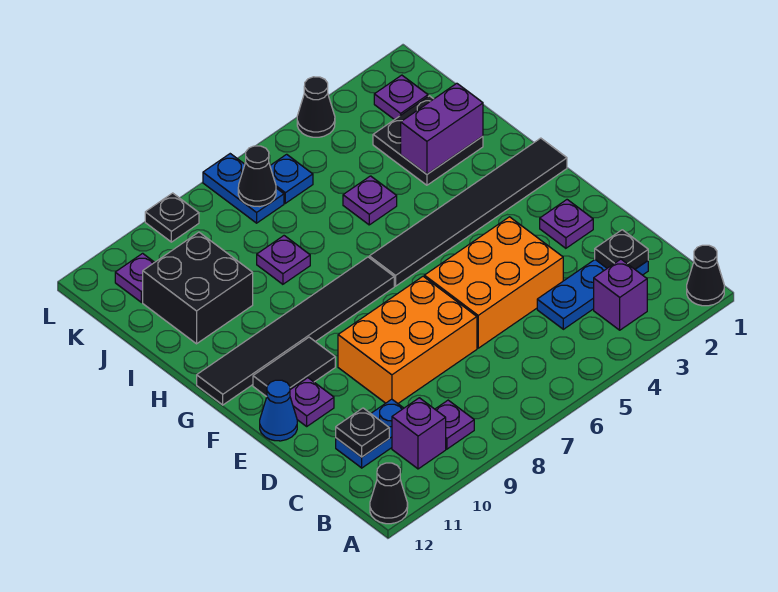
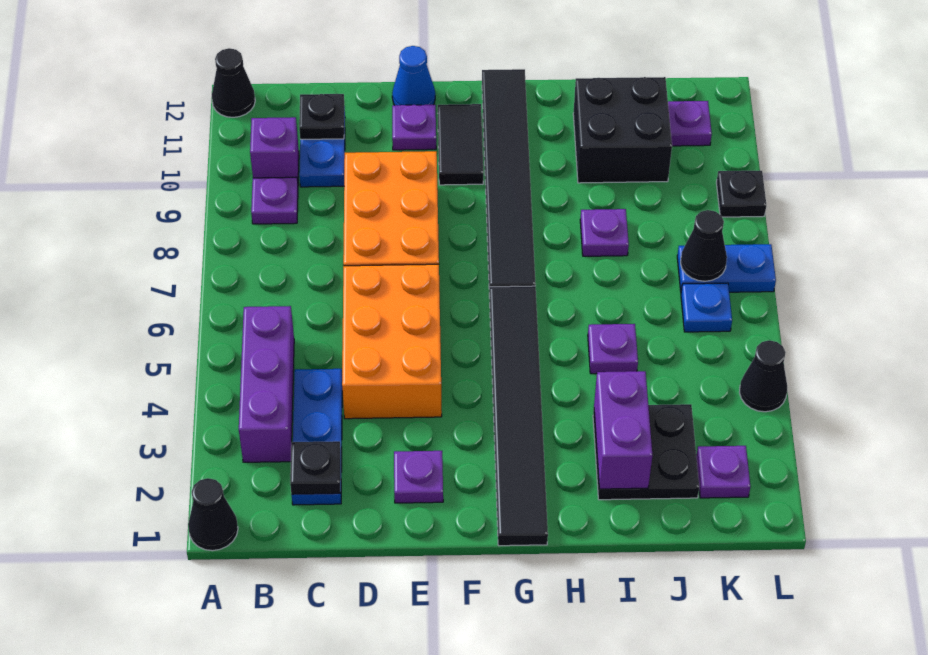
purple brick B3 level 1 -> purple brick B3:B5 level 1

